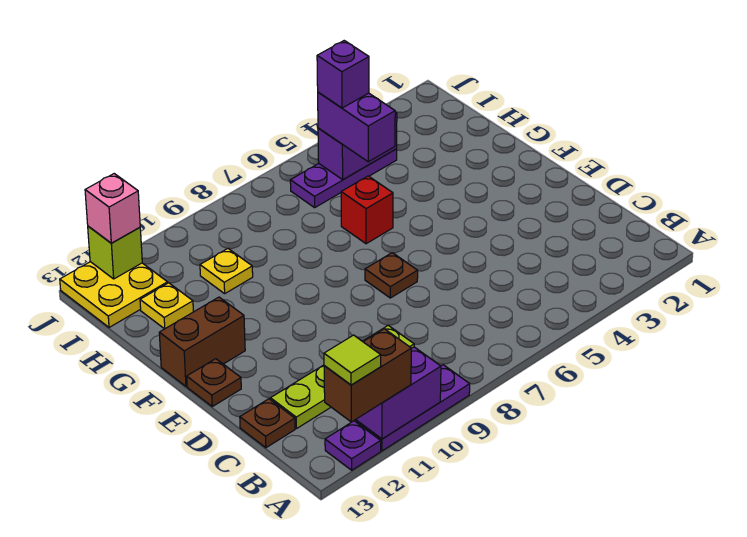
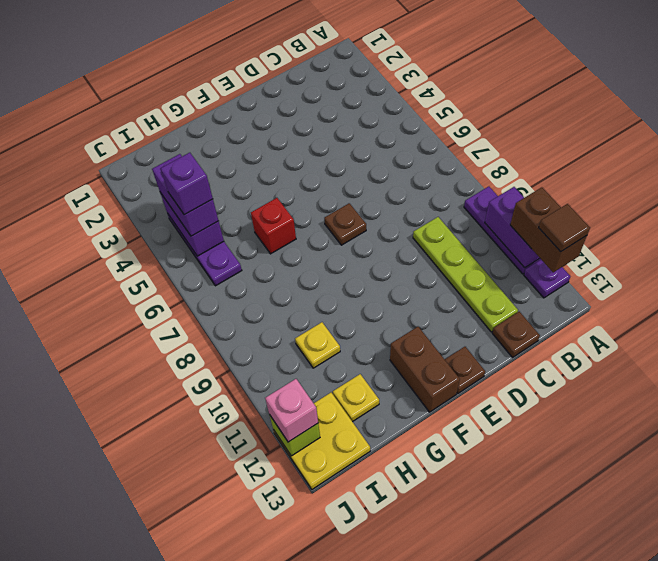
lime tile A12 level 4 -> brown tile A12 level 4
purple brick H5:I5 level 3 -> purple brick I4:I5 level 3

